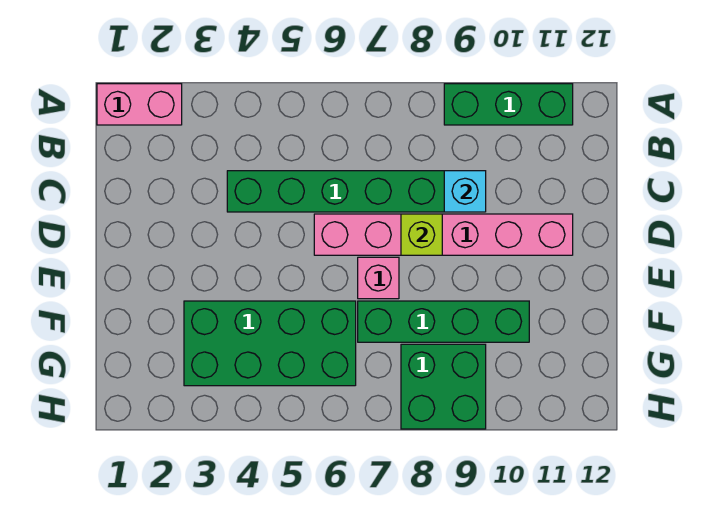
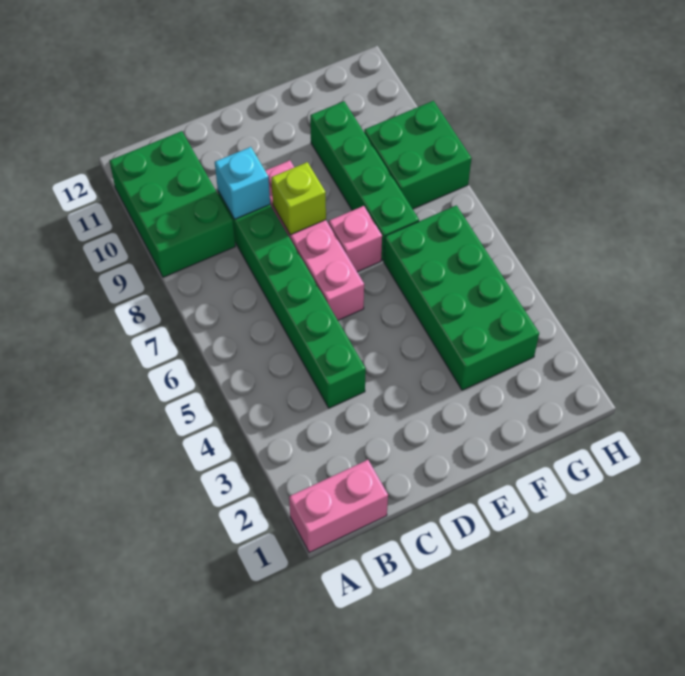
pink brick A1:A2 level 1 -> pink brick A1:B1 level 1
green brick A9:A11 level 1 -> green brick A9:B11 level 1
pink brick D6:D11 level 1 -> pink brick D6:D9 level 1

